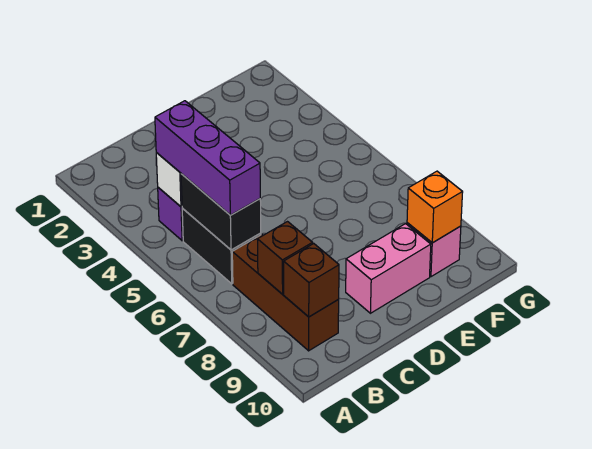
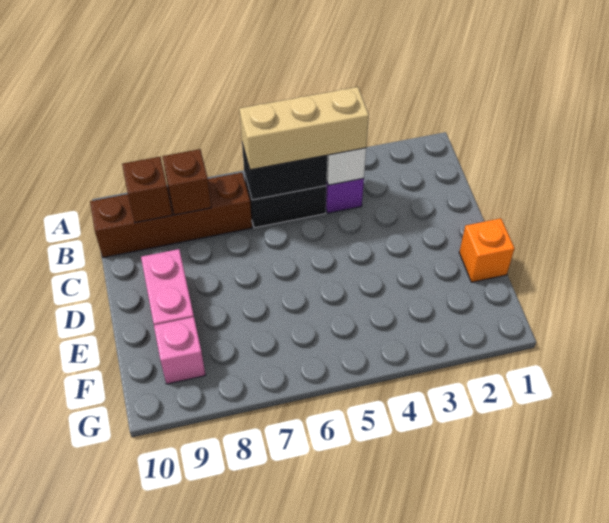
purple brick B4:B6 level 3 -> tan brick B4:B6 level 3
brown brick B7:B9 level 1 -> brown brick B7:B10 level 1
orange brick F9 level 2 -> orange brick E1 level 1

